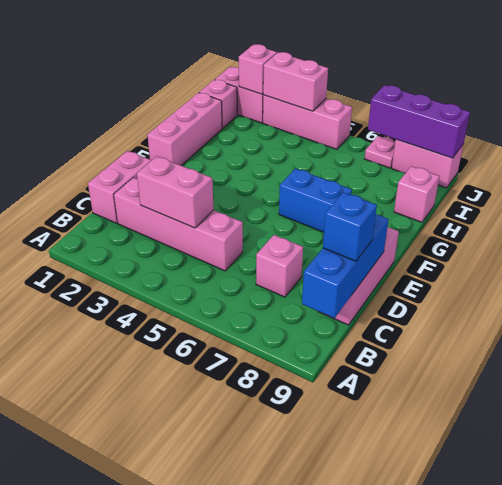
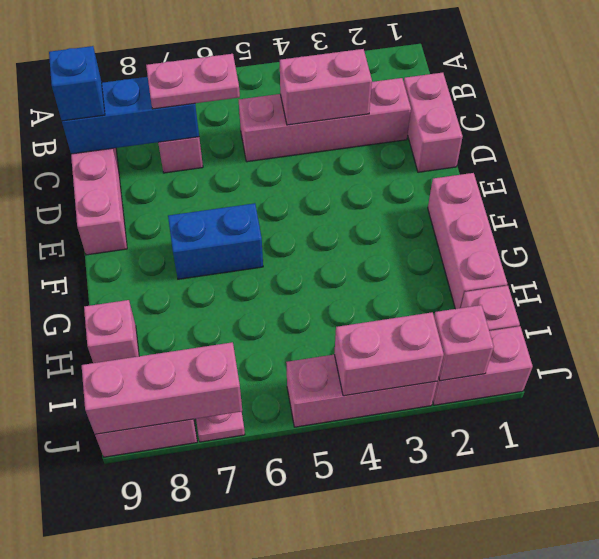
blue brick B9:D9 level 2 -> blue brick C7:C9 level 2
none -> pink plate C6:C7 level 3
purple brick J7:J9 level 2 -> pink brick J7:J9 level 2

